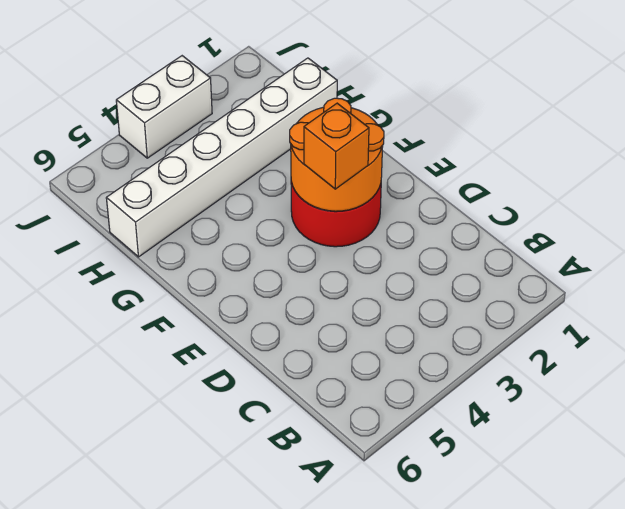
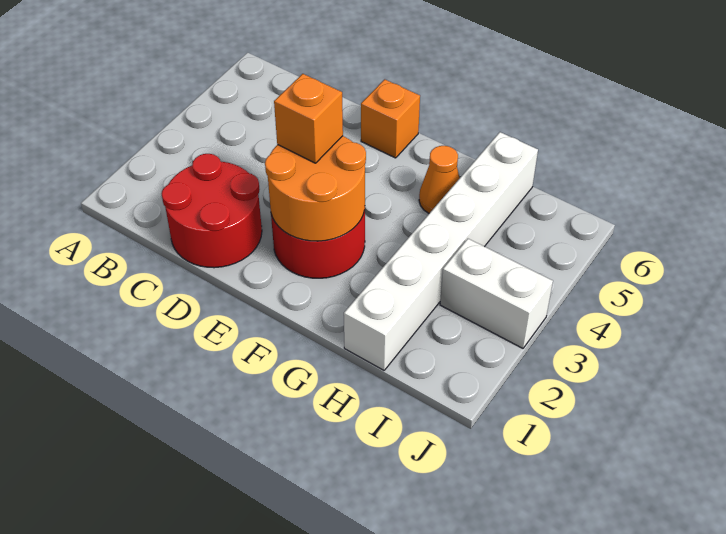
none -> red round brick C1:D2 level 1
none -> orange brick E6 level 1
none -> orange cone G5 level 1
white brick J3:J4 level 1 -> white brick I3:J3 level 1

